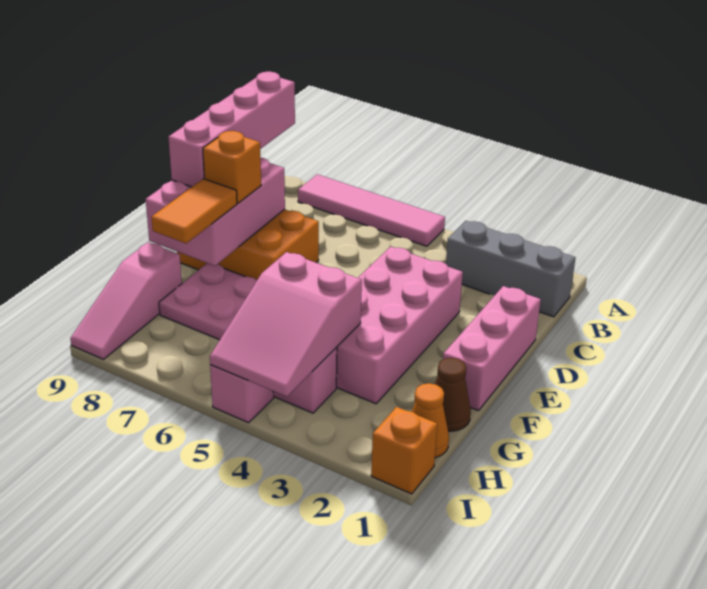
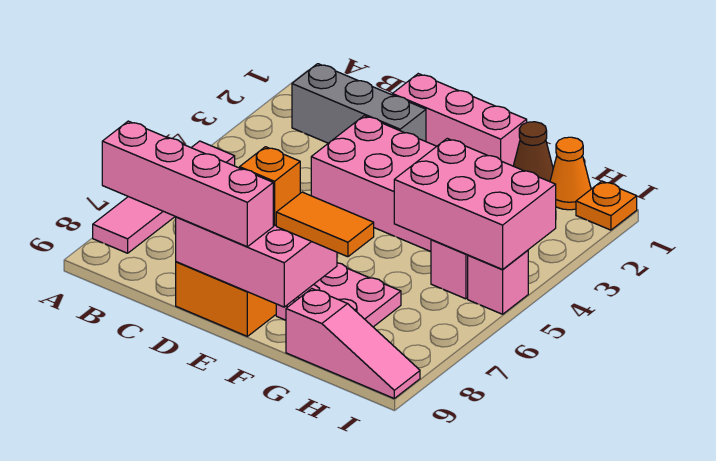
grey brick B1:B3 level 1 -> grey brick B2:D2 level 1
pink slope G4:I5 level 2 top G -> pink brick G4:I5 level 2
orange brick I1 level 1 -> orange plate I1 level 1

